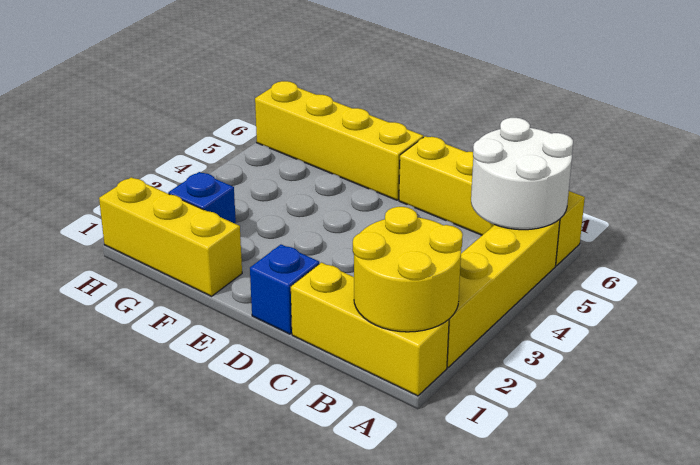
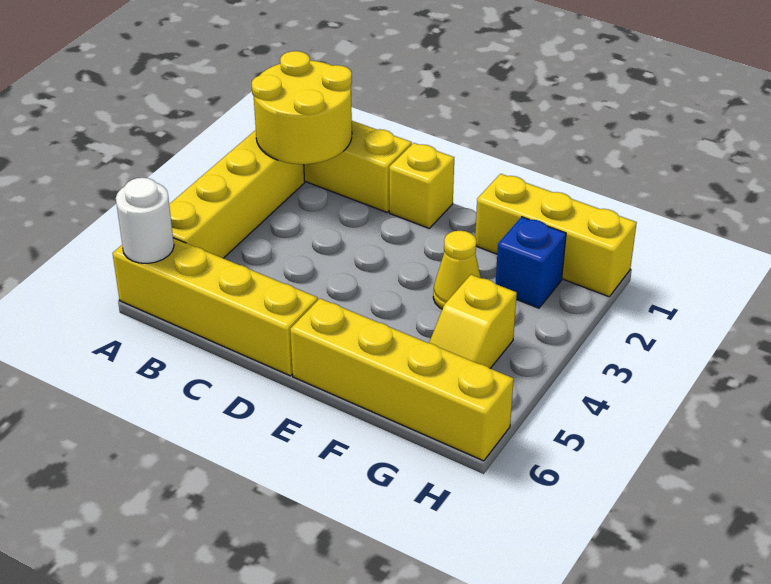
white round brick A5:B6 level 2 -> white round brick A6 level 2
blue brick D1 level 1 -> yellow brick D1 level 1
none -> yellow cone F3 level 1
none -> yellow slope G4:G5 level 1 top 4

